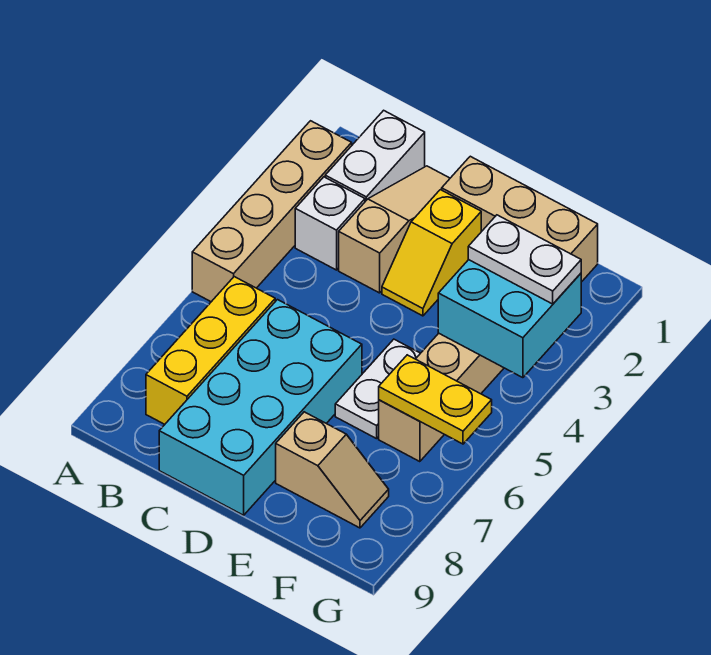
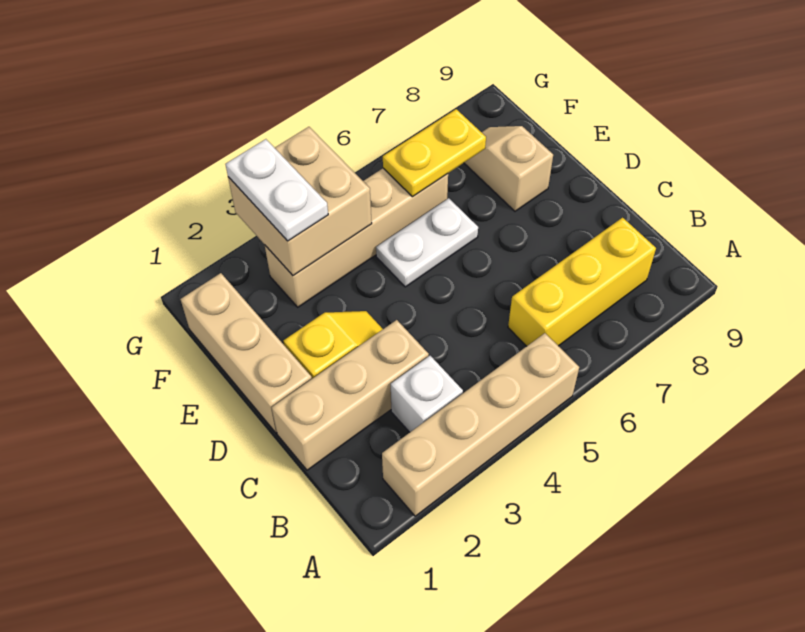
white brick B1:B2 level 1 -> none
tan slope C1:C3 level 1 top 3 -> tan brick C1:C3 level 1
cyan brick C6:D9 level 1 -> none
cyan brick F3:G4 level 2 -> tan brick F3:G4 level 2
yellow plate F6:G6 level 2 -> yellow plate F6:F7 level 2

